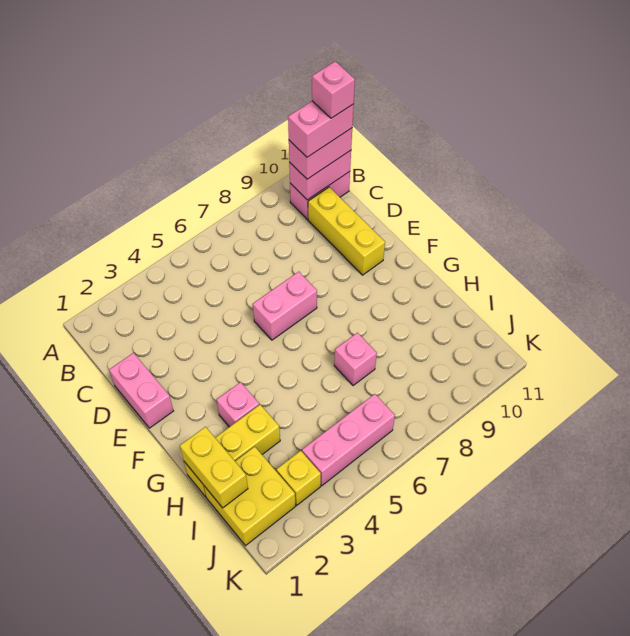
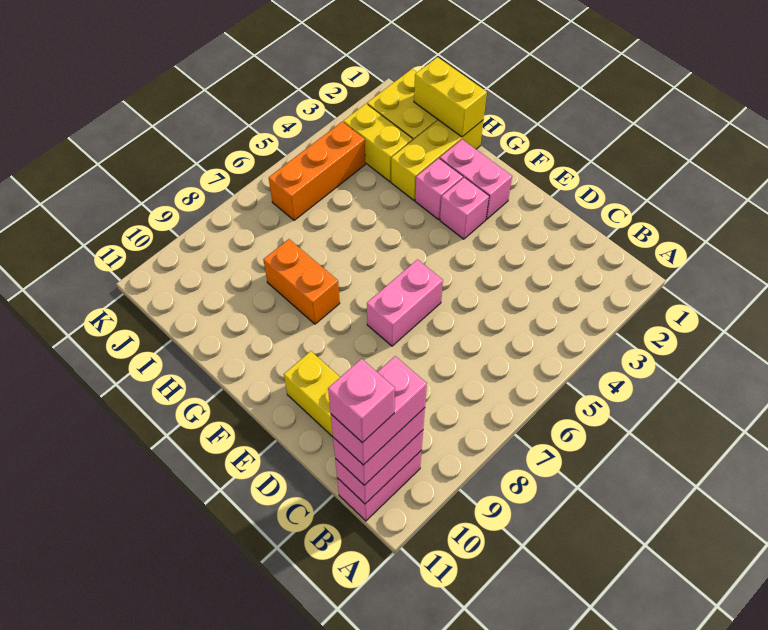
pink brick D1:E1 level 1 -> pink brick F2:G2 level 1
none -> orange brick G8:H8 level 1
pink brick H7 level 1 -> pink brick F3 level 1
yellow brick J3 level 1 -> yellow brick I3:J3 level 1
pink brick J4:J6 level 1 -> orange brick J4:J6 level 1

